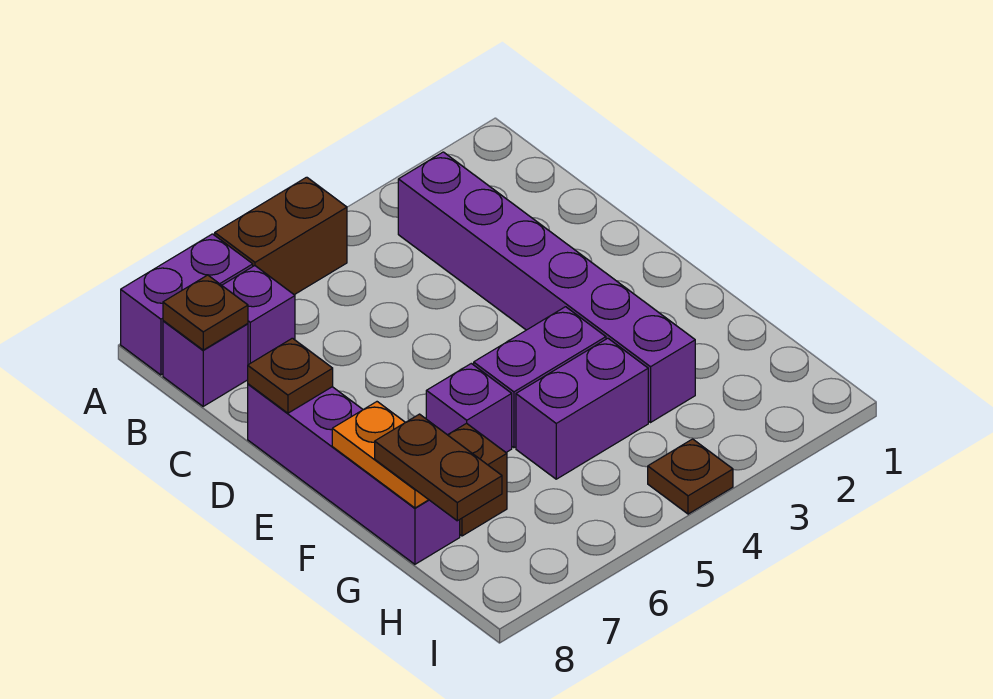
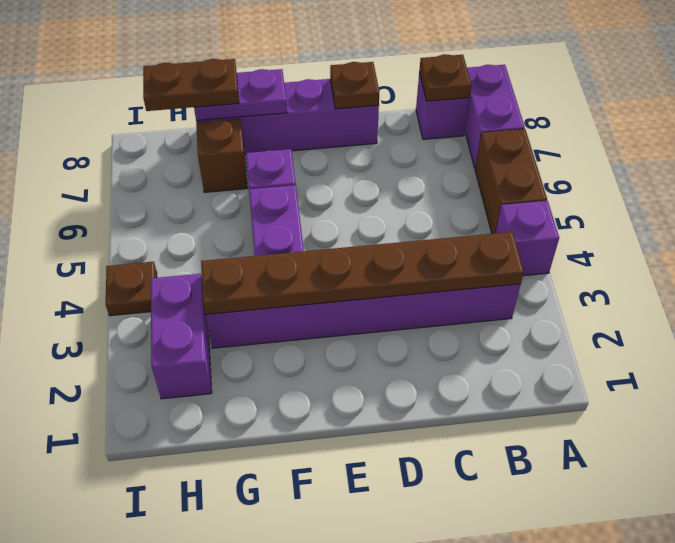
none -> brown plate B3:G3 level 2
purple brick B7 level 1 -> purple brick A4 level 1
orange plate F8:G8 level 2 -> purple plate F8:G8 level 2
purple brick G4:G5 level 1 -> purple brick H2:H3 level 1

